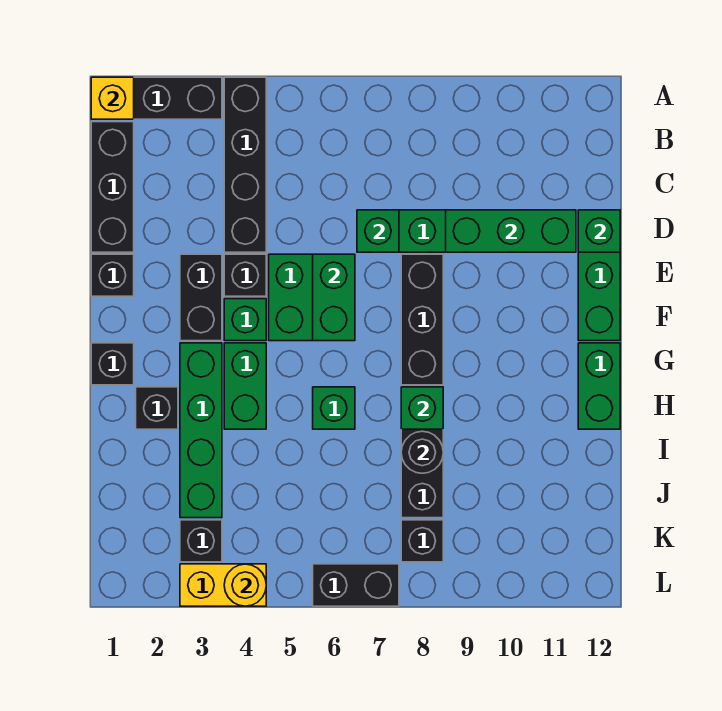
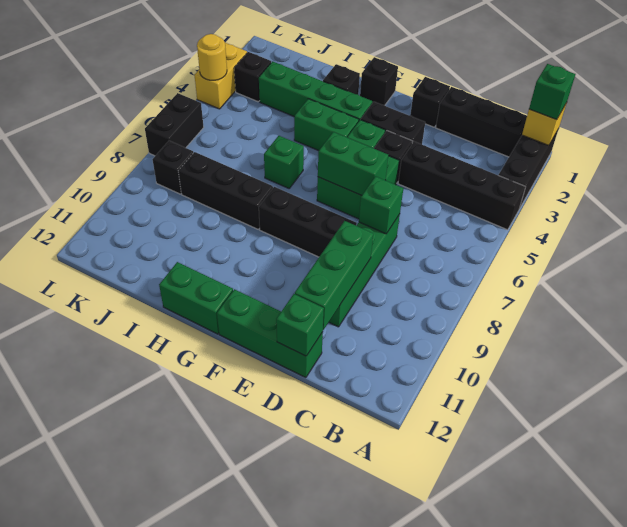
green brick H8 level 2 -> green brick A1 level 3
black round brick I8 level 2 -> none

